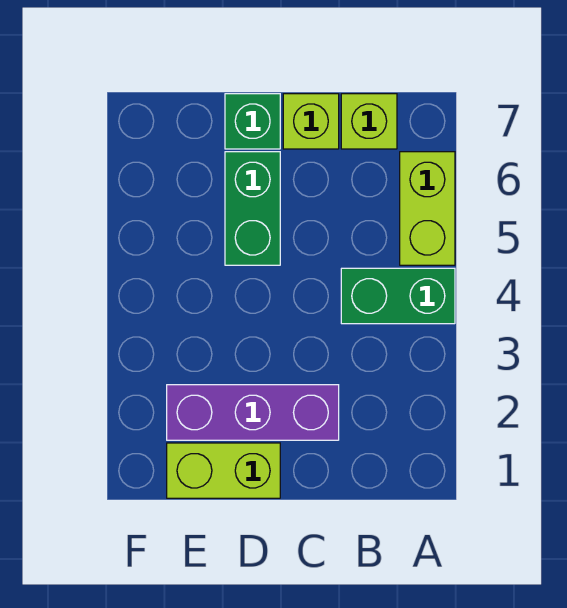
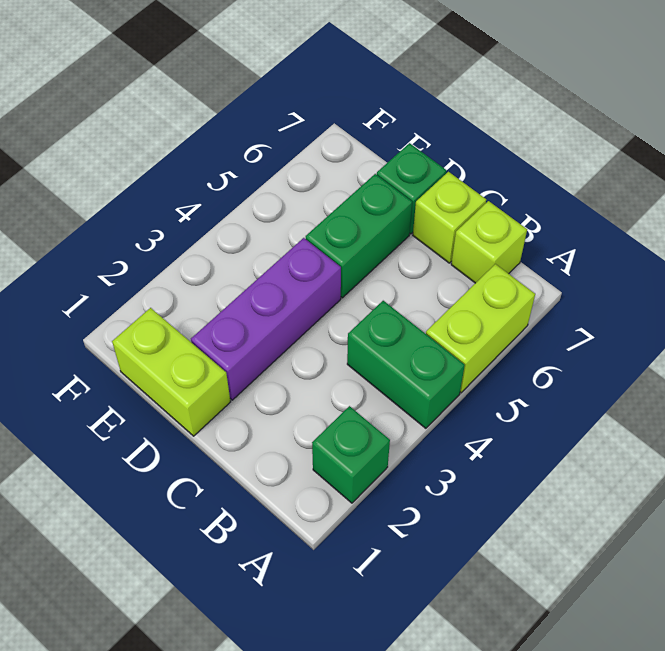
none -> green brick A2 level 1
purple brick C2:E2 level 1 -> purple brick D2:D4 level 1

